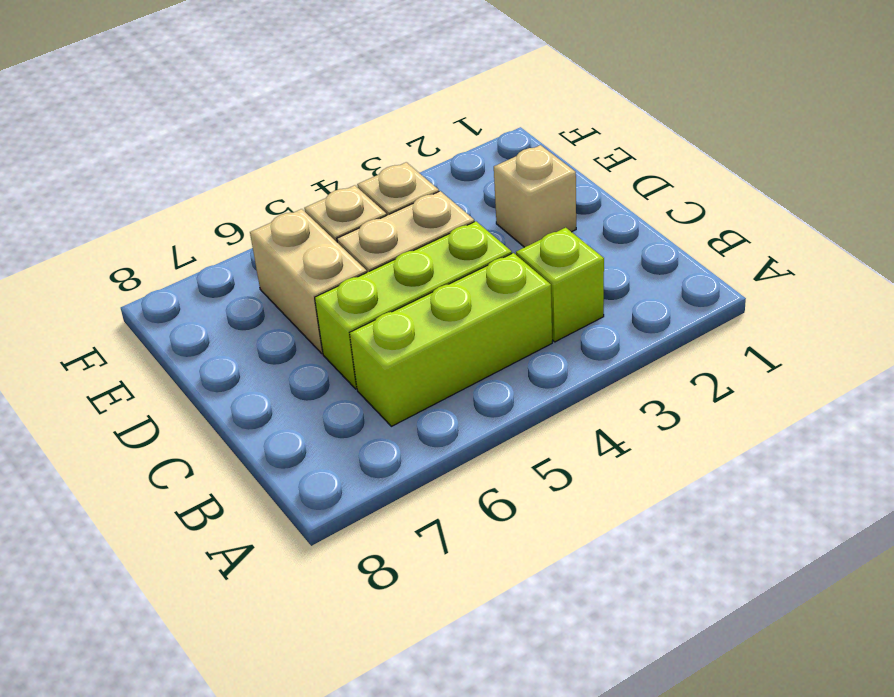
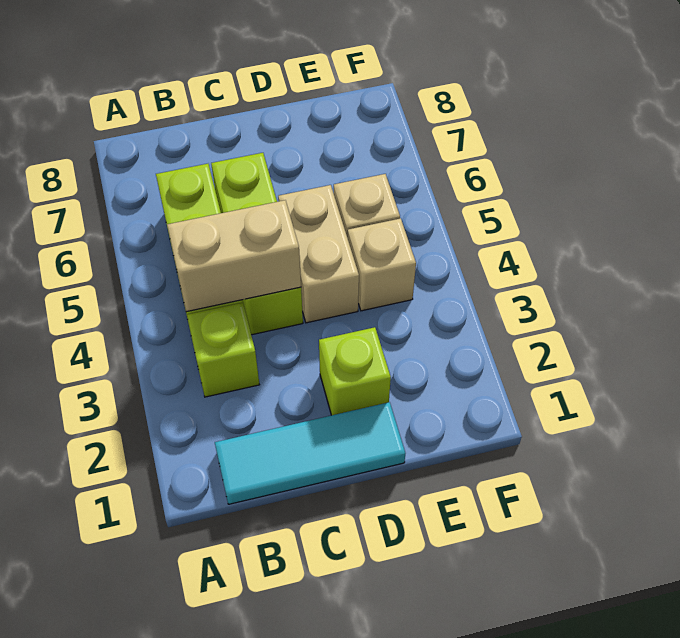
none -> cyan tile B1:D1 level 1
tan brick D2 level 1 -> lime brick D2 level 1
tan brick D6:E6 level 1 -> tan brick B4:C4 level 2

